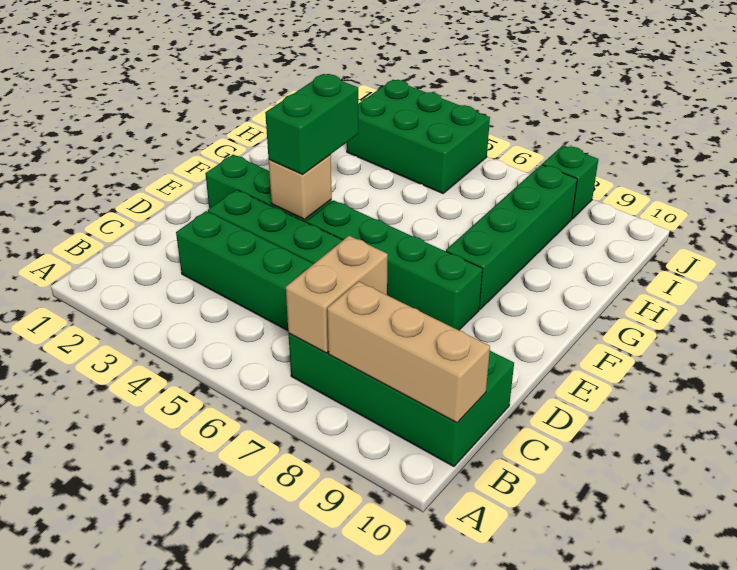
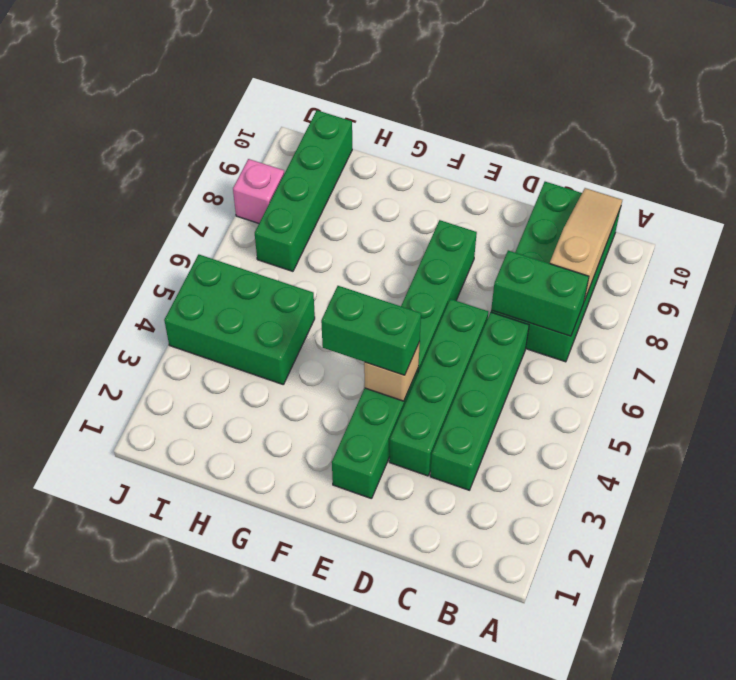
tan brick B7:C7 level 2 -> green brick B7:C7 level 2
tan brick B8:B10 level 2 -> tan slope B8:B10 level 2 top 8
green brick F8:I8 level 1 -> green brick I7:I10 level 1
green brick I3:J5 level 1 -> green brick H4:J5 level 1
green brick J8 level 1 -> pink brick J8 level 1

